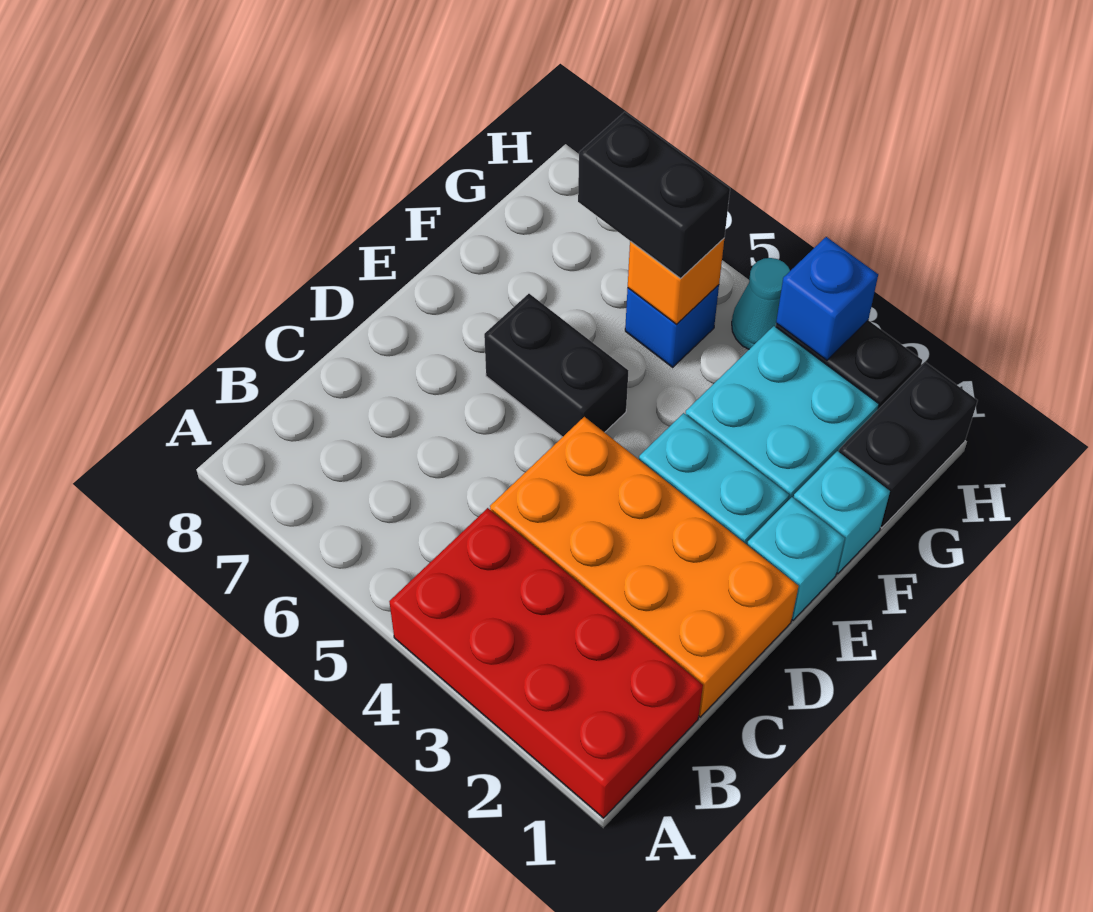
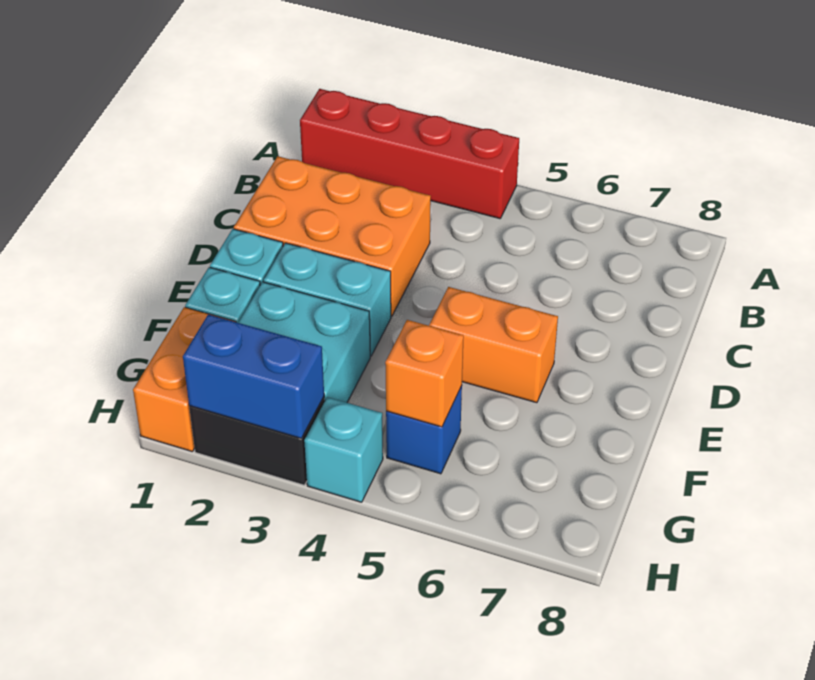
red brick A1:B4 level 1 -> red brick A1:A4 level 1
orange brick C1:D4 level 1 -> orange brick C1:D3 level 1
black brick E5:E6 level 1 -> orange brick E5:E6 level 1
black brick G1:H1 level 1 -> orange brick G1:H1 level 1
black brick G5:G6 level 3 -> none
blue brick H3 level 2 -> blue brick H2:H3 level 2
cyan cone H4 level 1 -> cyan brick H4 level 1

